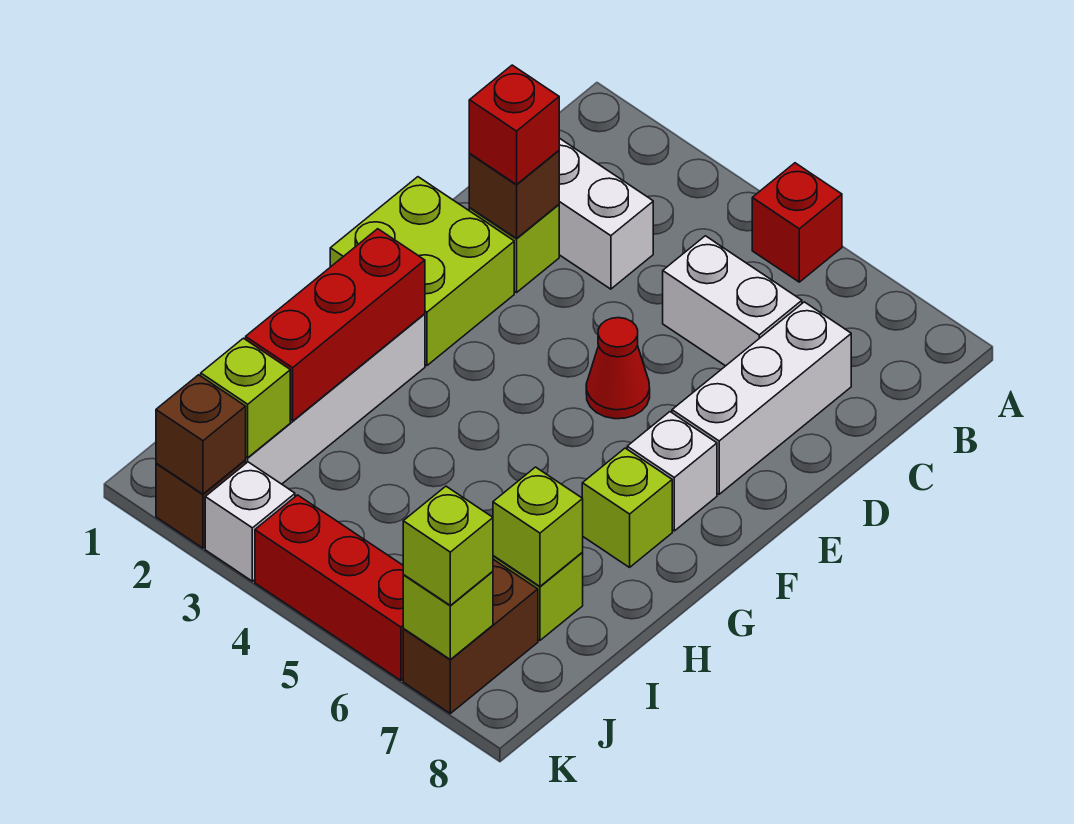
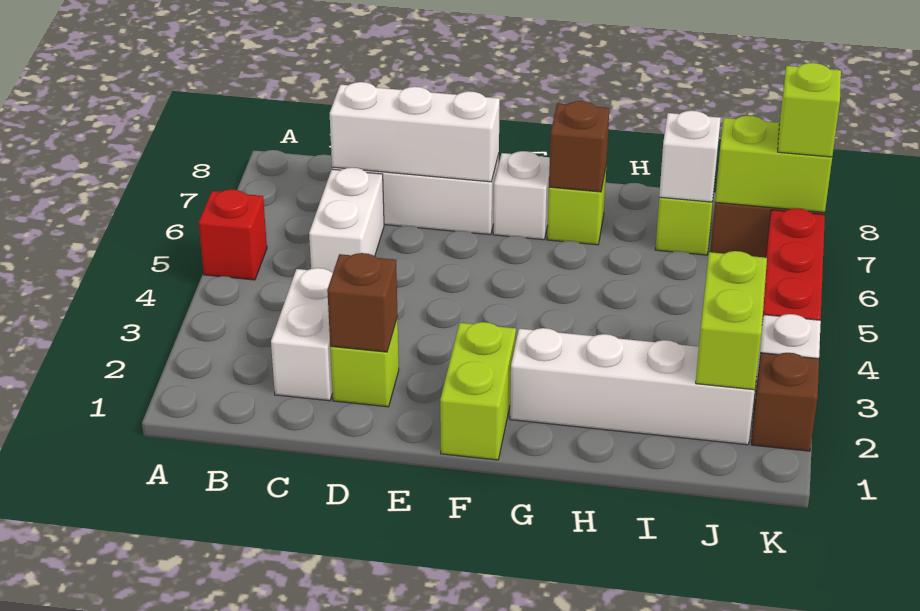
none -> white brick C7:E7 level 2
red brick D2 level 3 -> none
lime brick E1:F2 level 1 -> lime brick F1:F2 level 1
red cone E5 level 1 -> none
red brick G2:I2 level 2 -> none
lime brick I7 level 2 -> white brick I7 level 2
lime brick J2 level 2 -> lime brick J2:J3 level 2
brown brick K2 level 2 -> brown brick G7 level 2
lime brick K7 level 2 -> lime brick J7:K7 level 2

